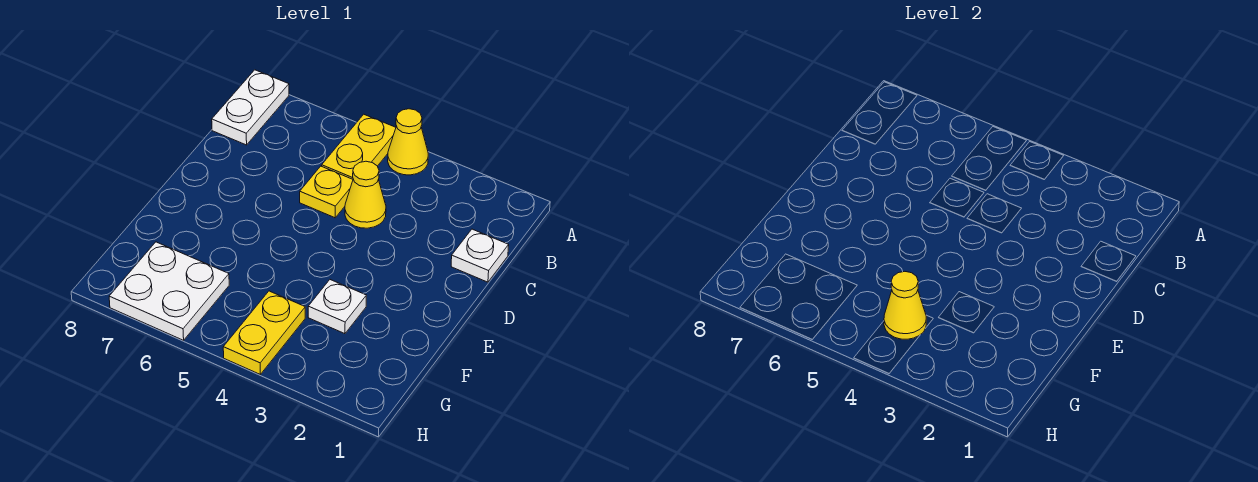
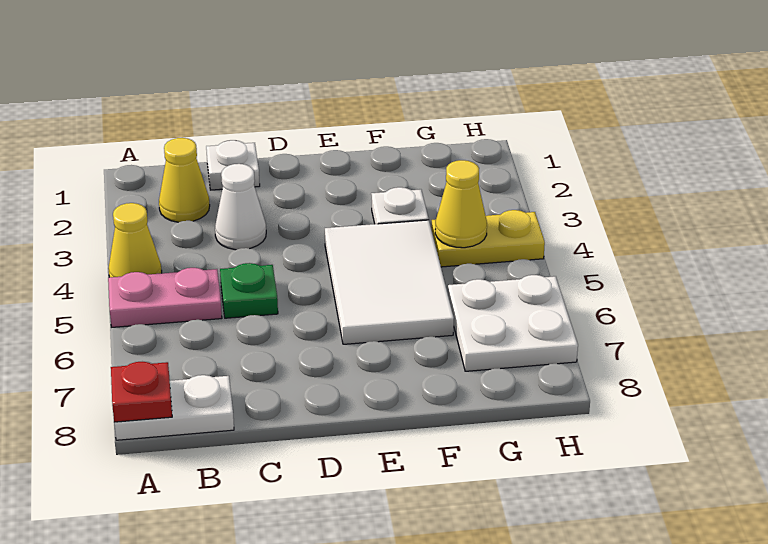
yellow plate A5:B5 level 1 -> pink plate A5:B5 level 1
none -> red plate A8 level 2
none -> white cone C3 level 1
yellow cone C4 level 1 -> yellow cone B2 level 1
yellow plate C5 level 1 -> green plate C5 level 1
none -> white tile E4:F6 level 1

